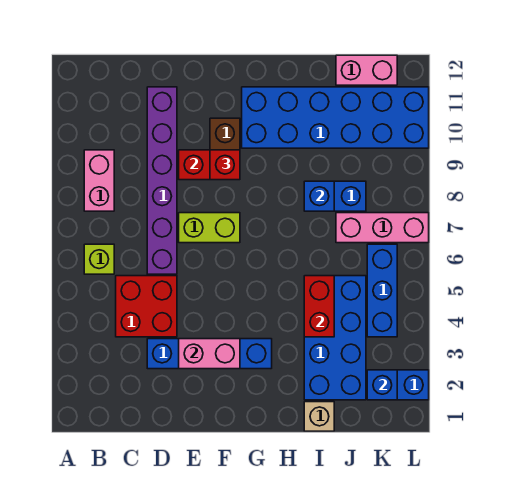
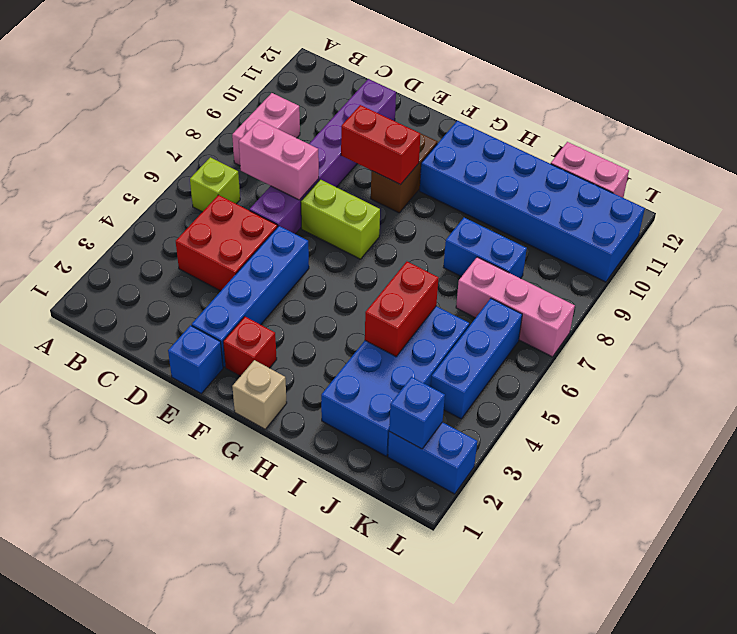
blue brick D3:G3 level 1 -> blue brick E2:E5 level 1
pink brick E3:F3 level 2 -> pink brick C7:D7 level 2
red brick F9 level 3 -> red brick F2 level 1
tan brick I1 level 1 -> tan brick G1 level 1
blue brick I8 level 2 -> blue brick E1 level 1

